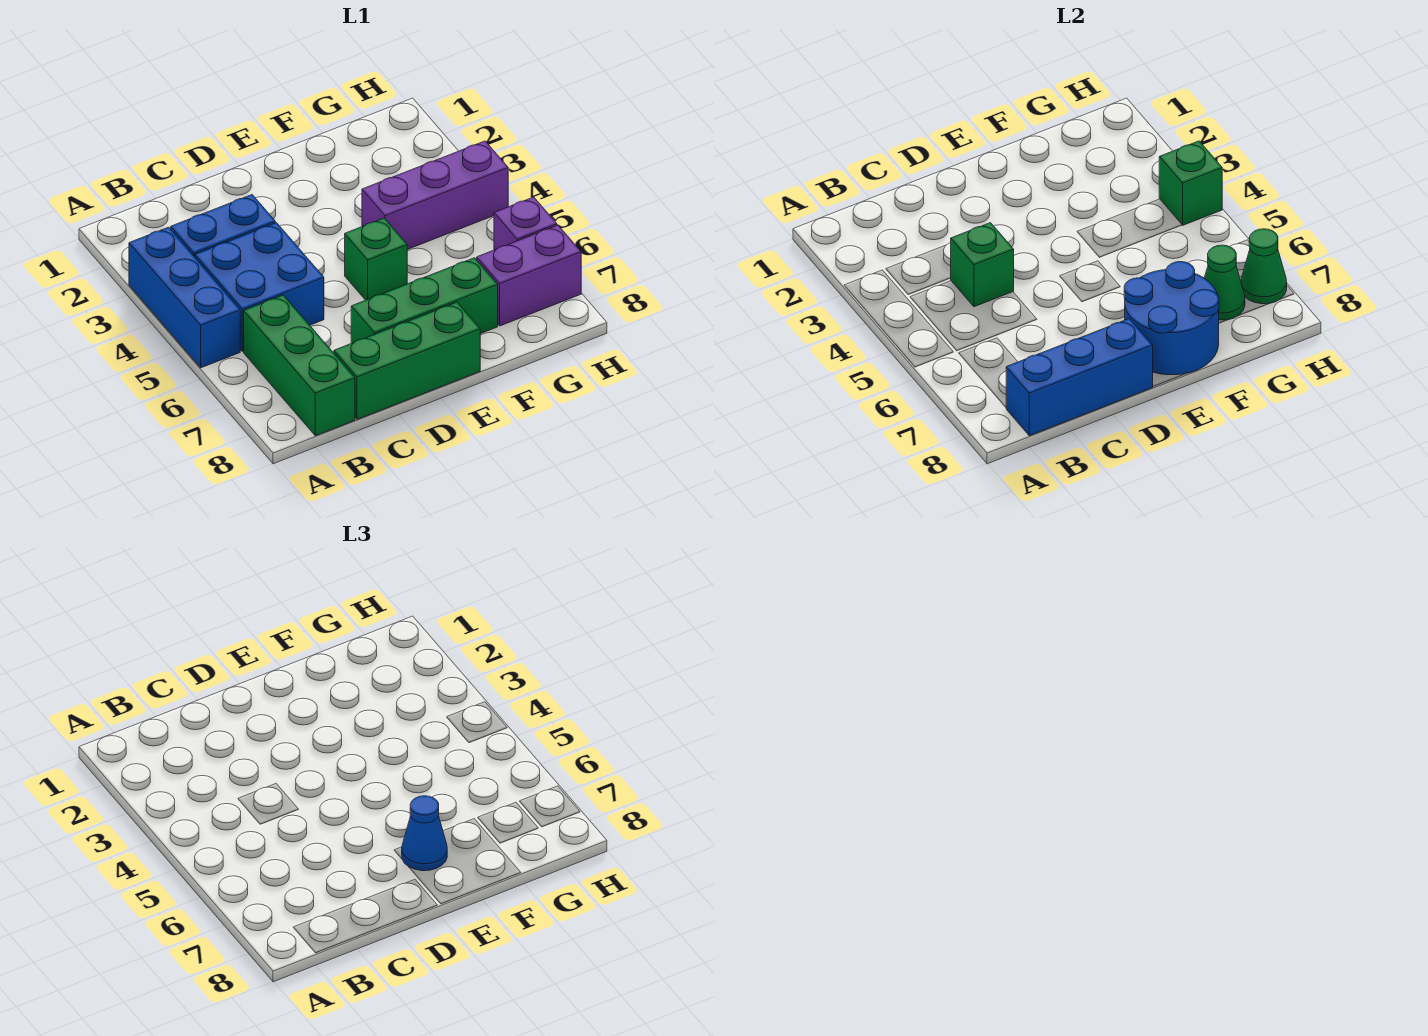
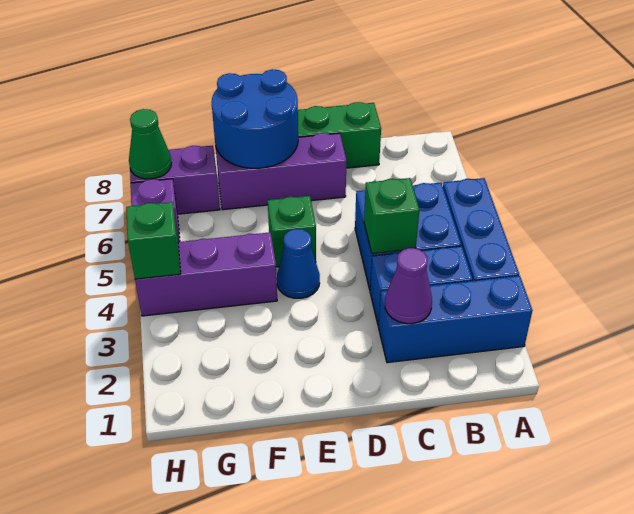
green brick B6:B8 level 1 -> none
blue brick B8:D8 level 2 -> blue brick A2:C2 level 1
none -> purple cone C2 level 2
green brick D7:F7 level 1 -> purple brick D7:F7 level 1
blue cone E7 level 3 -> blue cone E4 level 1
green cone G7 level 2 -> none

